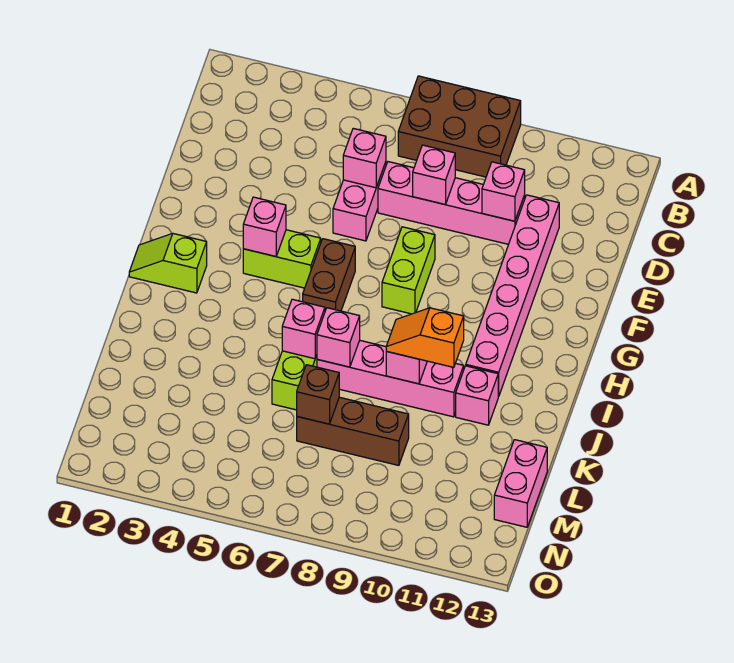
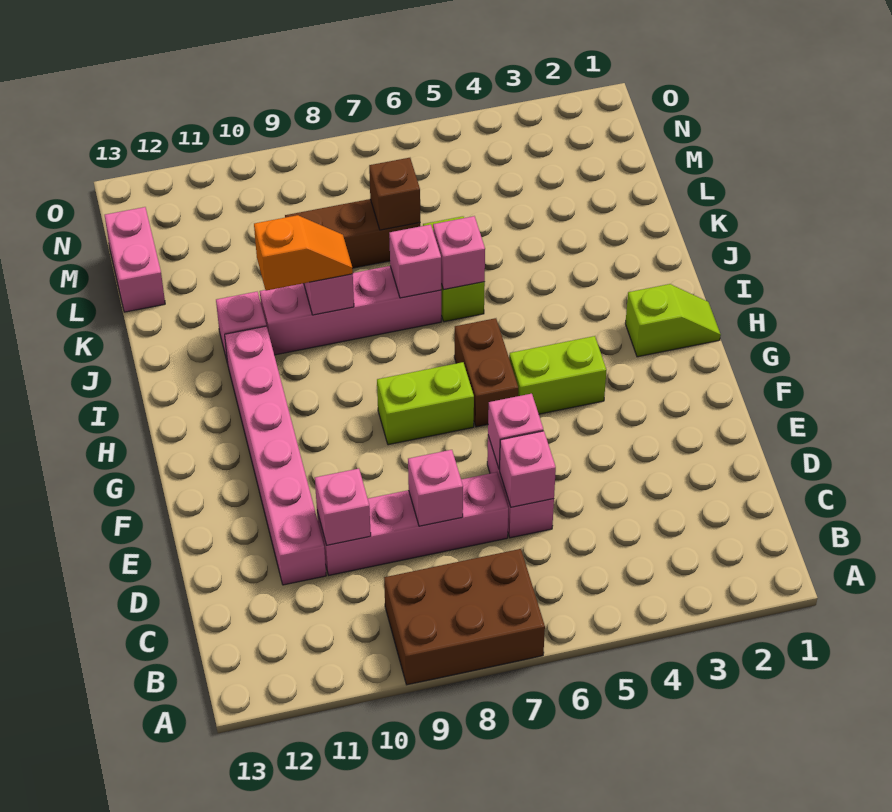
lime brick F8:G8 level 1 -> lime brick G7:G8 level 1
pink brick G4 level 2 -> pink brick E6 level 2

